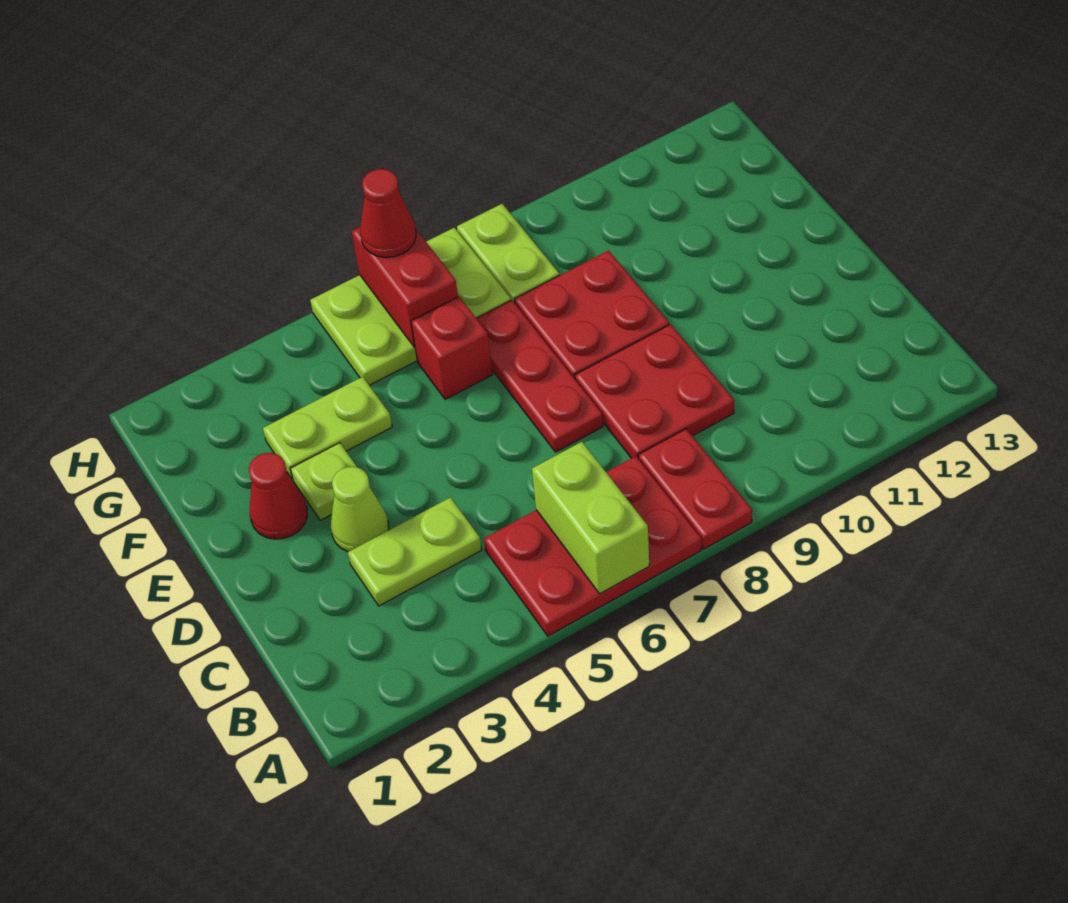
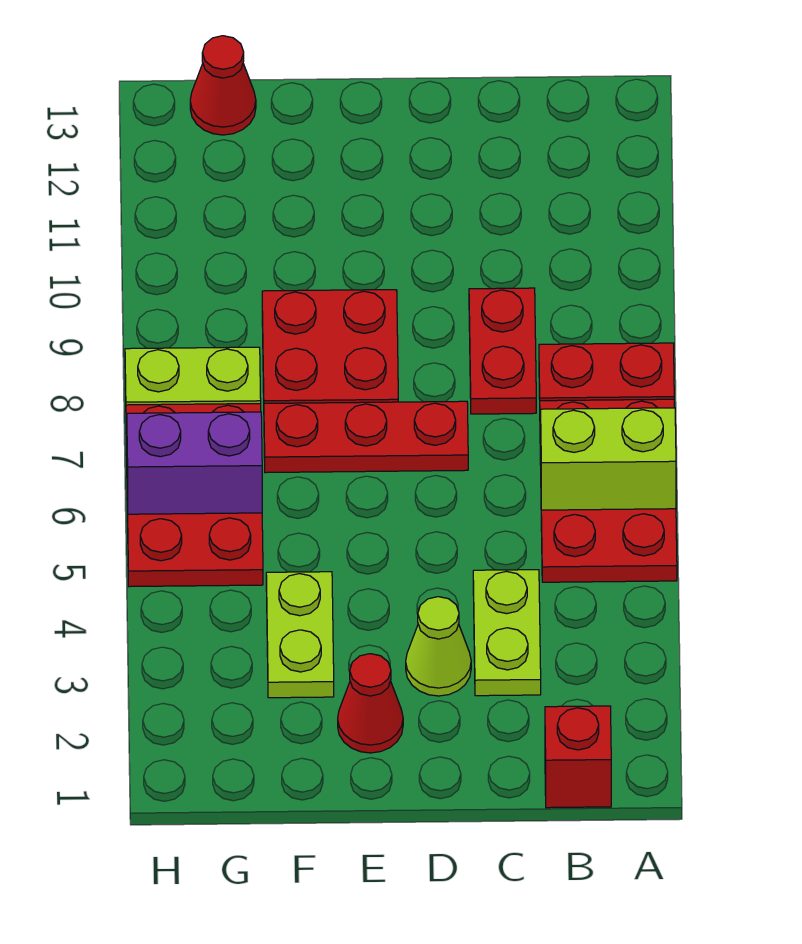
red plate C8:D9 level 1 -> red plate C8:C9 level 1
lime plate E3 level 1 -> none
red brick F6 level 1 -> red brick B1 level 1
lime plate G5:H7 level 1 -> red plate G5:H7 level 1
red brick G6:H6 level 2 -> purple brick G6:H6 level 2
red cone H6 level 3 -> red cone G13 level 1

